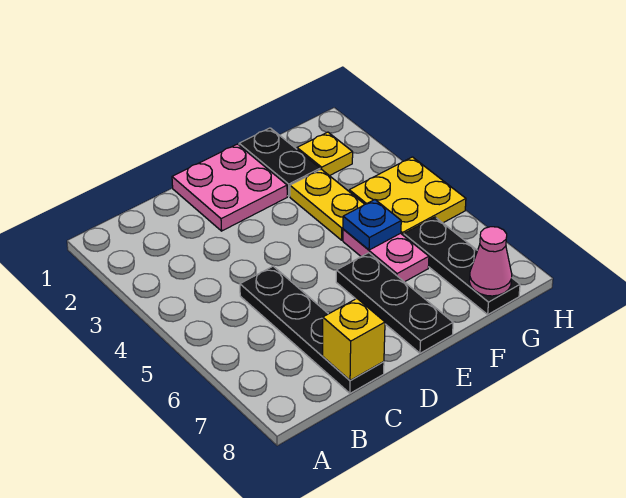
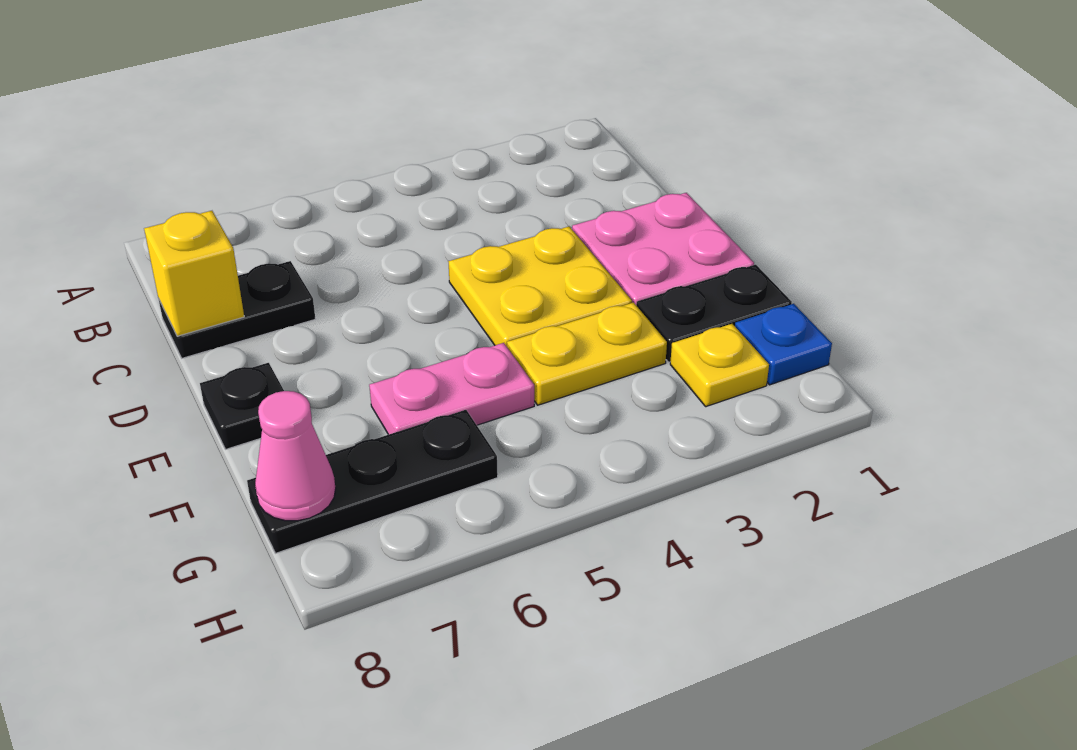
black plate C5:C8 level 1 -> black plate C7:C8 level 1
black plate E6:E8 level 1 -> black plate E8 level 1
blue plate F5 level 2 -> blue plate G1 level 1
yellow plate G4:H5 level 1 -> yellow plate D3:E4 level 1

